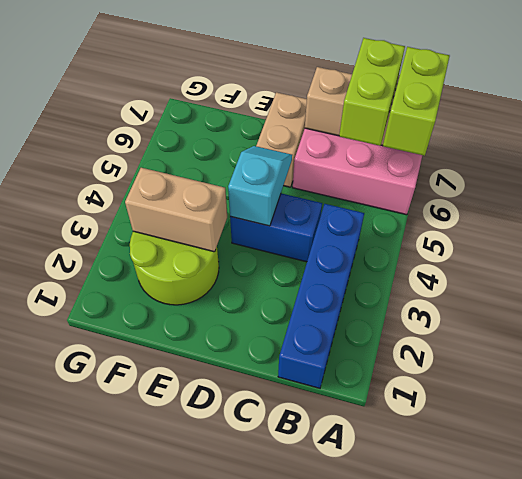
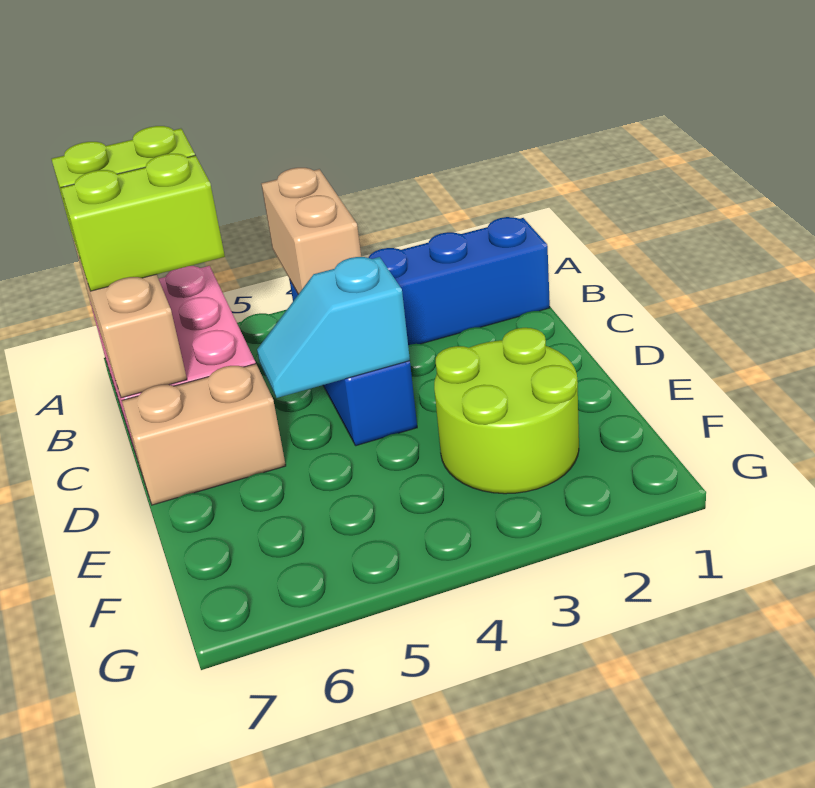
tan brick E3:F3 level 2 -> tan brick A4:B4 level 2

